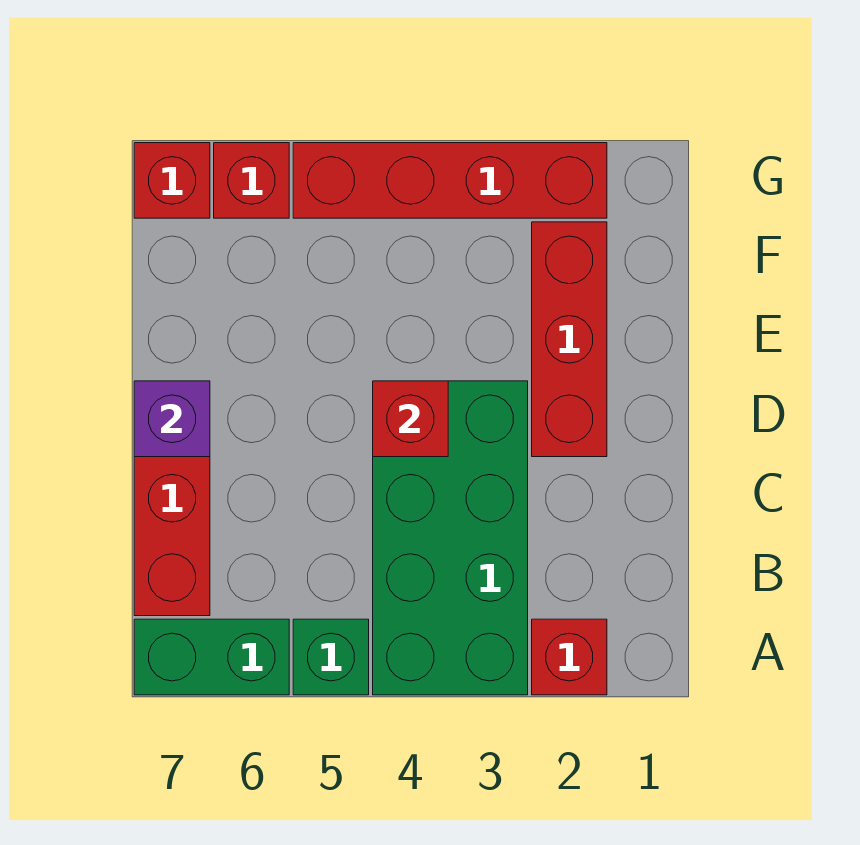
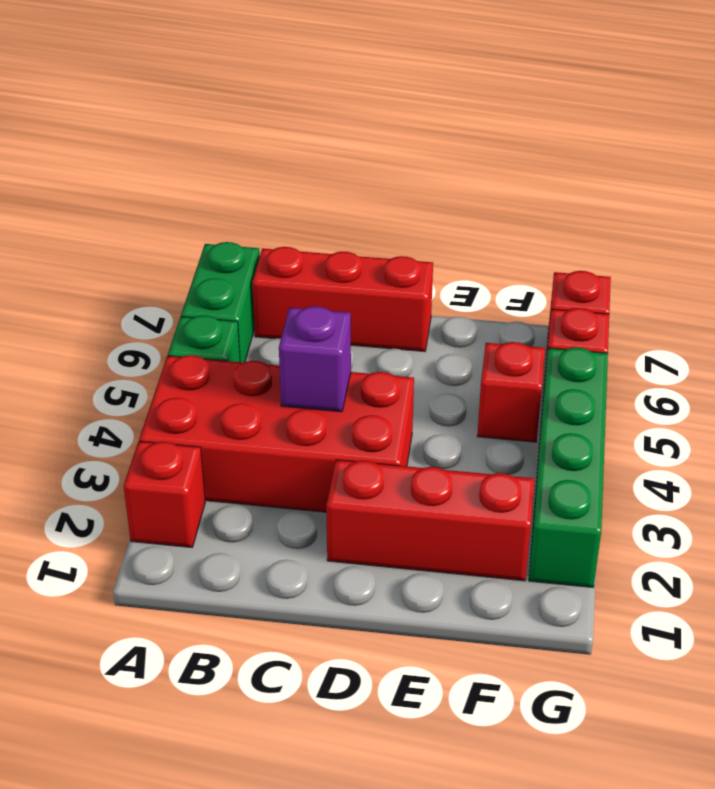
green brick A3:D4 level 1 -> red brick A3:D4 level 1
red brick D4 level 2 -> red brick F5 level 1
purple brick D7 level 2 -> purple brick C4 level 2
red brick G2:G5 level 1 -> green brick G2:G5 level 1

